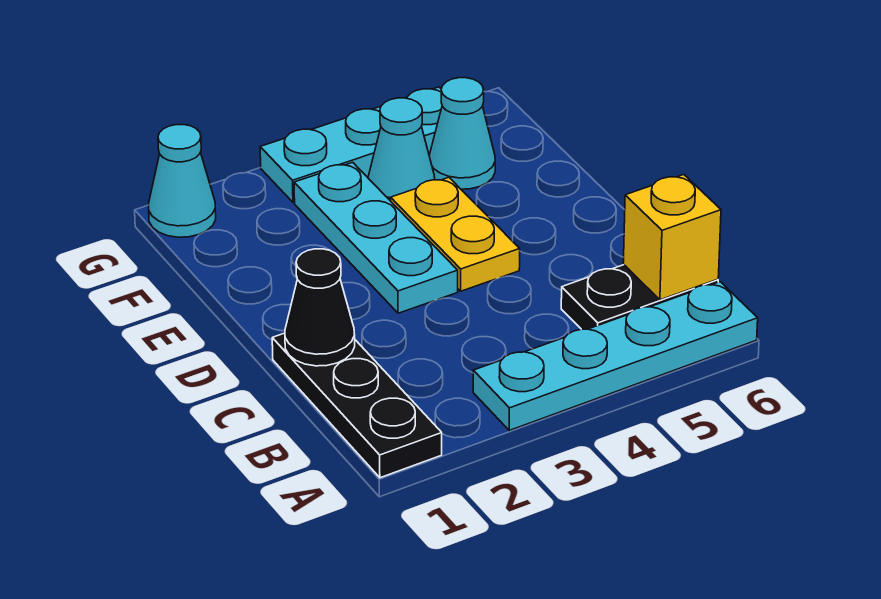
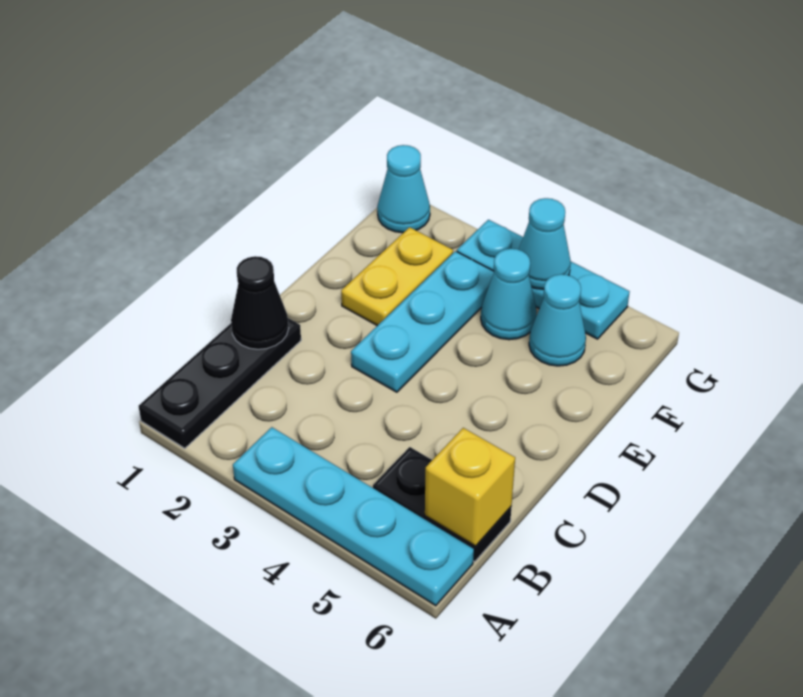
yellow plate D4:E4 level 1 -> yellow plate E2:F2 level 1
none -> cyan cone G4 level 2

